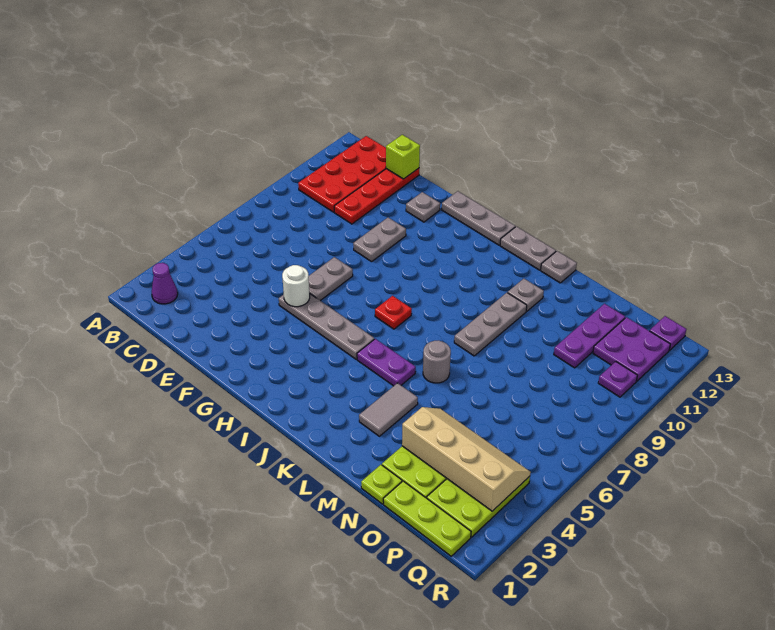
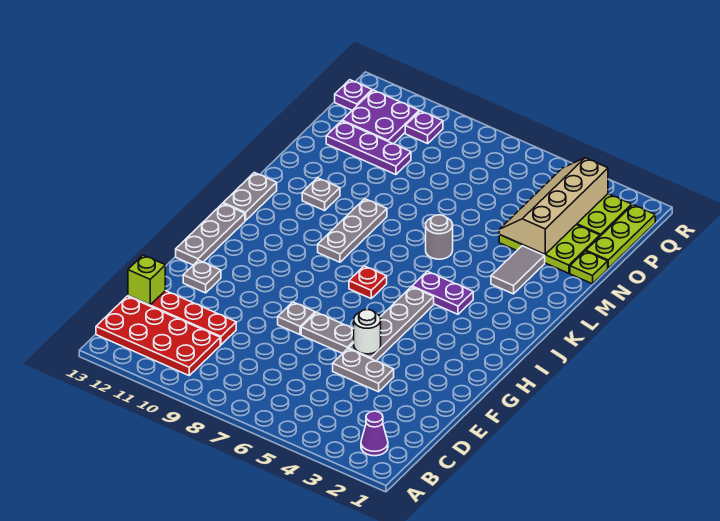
grey plate F9:F10 level 1 -> grey plate E4:E5 level 1
purple plate J5:K5 level 1 -> purple plate J4:J5 level 1
grey tile L3:L4 level 1 -> grey tile L3:M3 level 1
grey plate L8:L10 level 1 -> grey plate J9:L9 level 1
grey plate L13 level 1 -> grey plate F8 level 1

